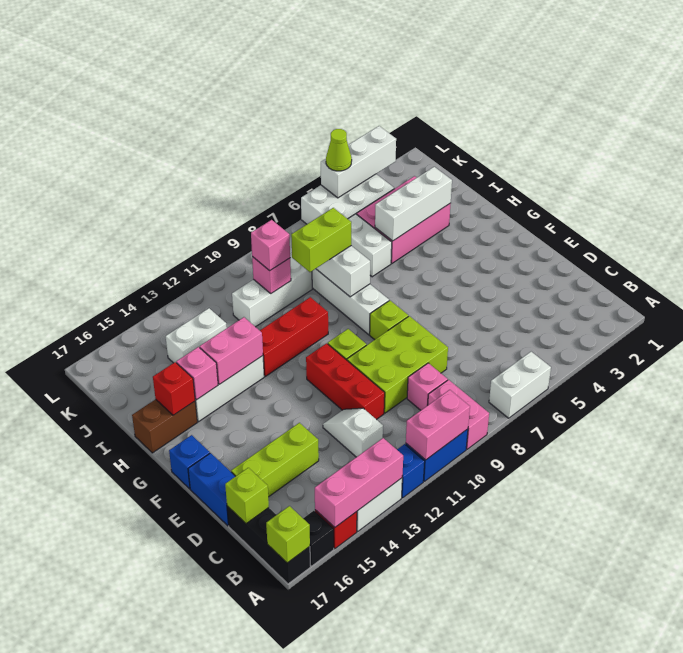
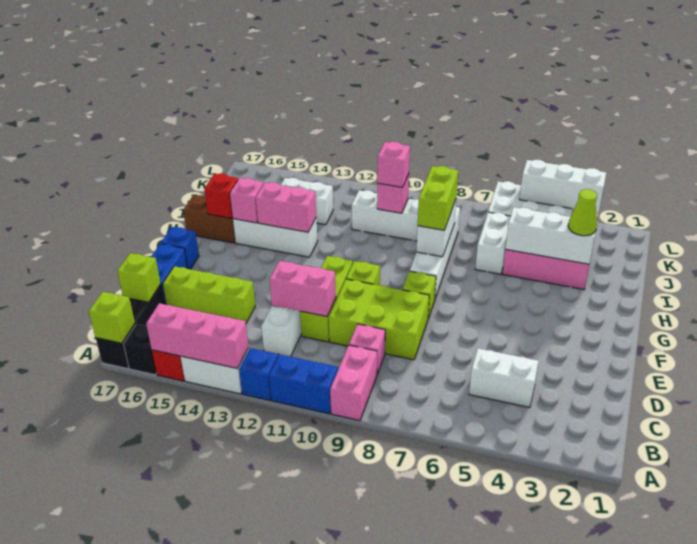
white brick A6:A7 level 1 -> white brick C4:C5 level 1
pink brick A10:A11 level 2 -> pink brick D11:D12 level 2
red brick D11:F11 level 1 -> lime brick D11:F11 level 1
red brick H10:H12 level 1 -> none
lime brick I8:I9 level 3 -> lime brick H8:I8 level 3
lime cone L5 level 3 -> lime cone I3 level 3

